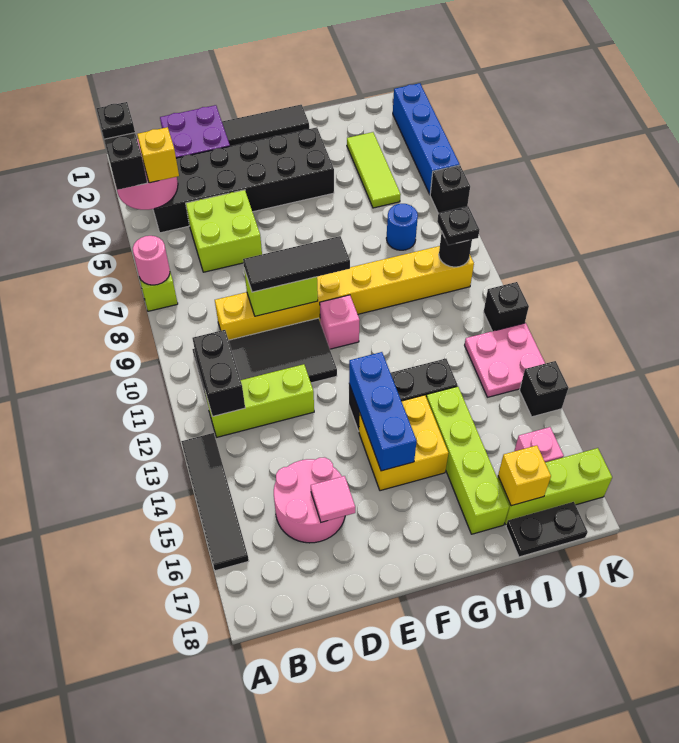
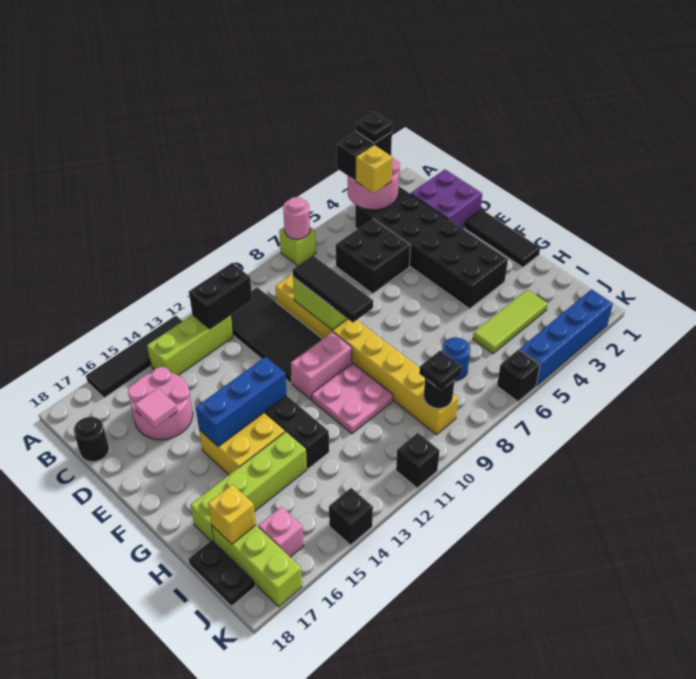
lime brick B12:D12 level 1 -> lime brick B12:B14 level 1
lime brick C5:D6 level 1 -> black brick C5:D6 level 1
none -> black round brick C18 level 1
pink brick F10 level 1 -> pink brick F10:F11 level 1
pink plate J12:K13 level 1 -> pink plate G10:H11 level 1

